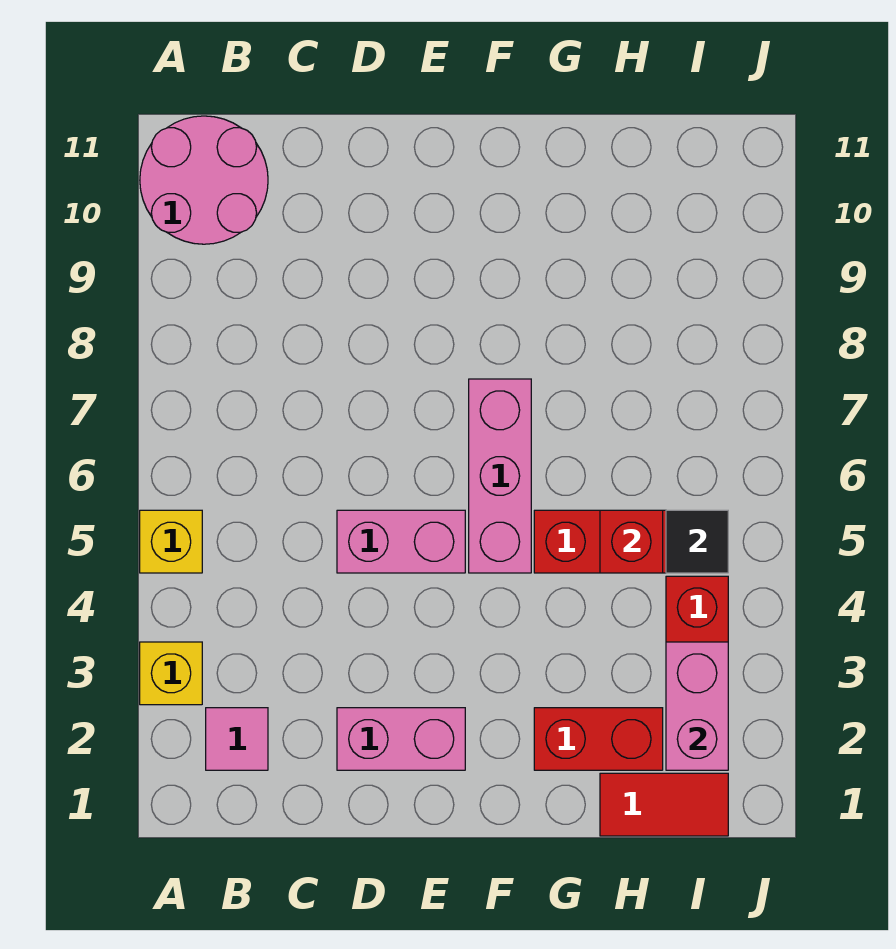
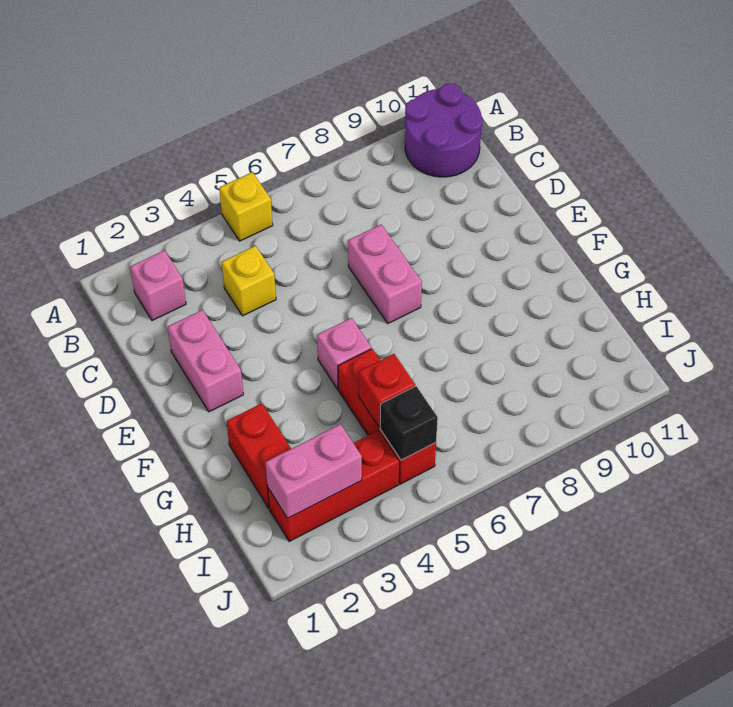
yellow brick A3 level 1 -> yellow brick C4 level 1
pink round brick A10:B11 level 1 -> purple round brick A10:B11 level 1
pink tile B2 level 1 -> pink brick B2 level 1
pink brick D5:E5 level 1 -> pink brick D7:E7 level 1
pink brick F5:F7 level 1 -> pink brick F5 level 1
red tile H1:I1 level 1 -> none
black tile I5 level 2 -> black brick I5 level 2

